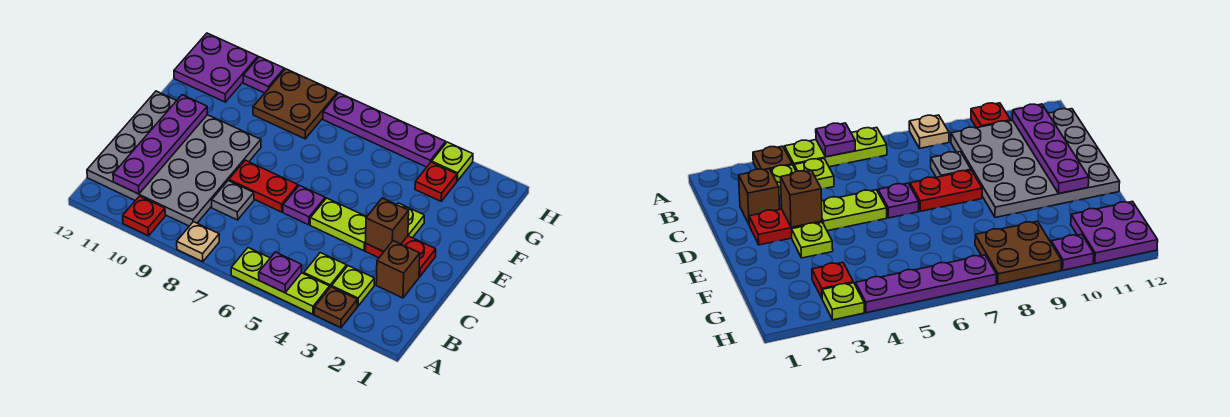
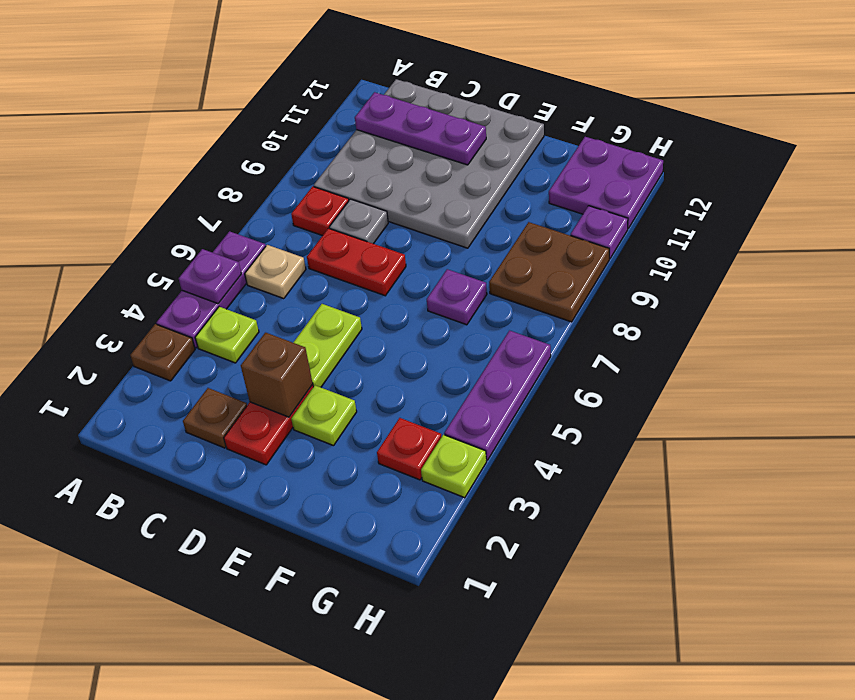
lime plate A4:A6 level 1 -> purple plate A4:A6 level 1
tan plate A8 level 1 -> tan plate B6 level 1
red plate A10 level 1 -> red plate B8 level 1
lime plate B3 level 1 -> none
purple plate B11:E11 level 2 -> purple plate B11:D11 level 2
brown brick C2 level 1 -> brown plate C2 level 1
purple plate D6 level 1 -> purple plate F7 level 1
red plate D7:D8 level 1 -> red plate C7:D7 level 1
purple plate H4:H7 level 1 -> purple plate H4:H6 level 1

